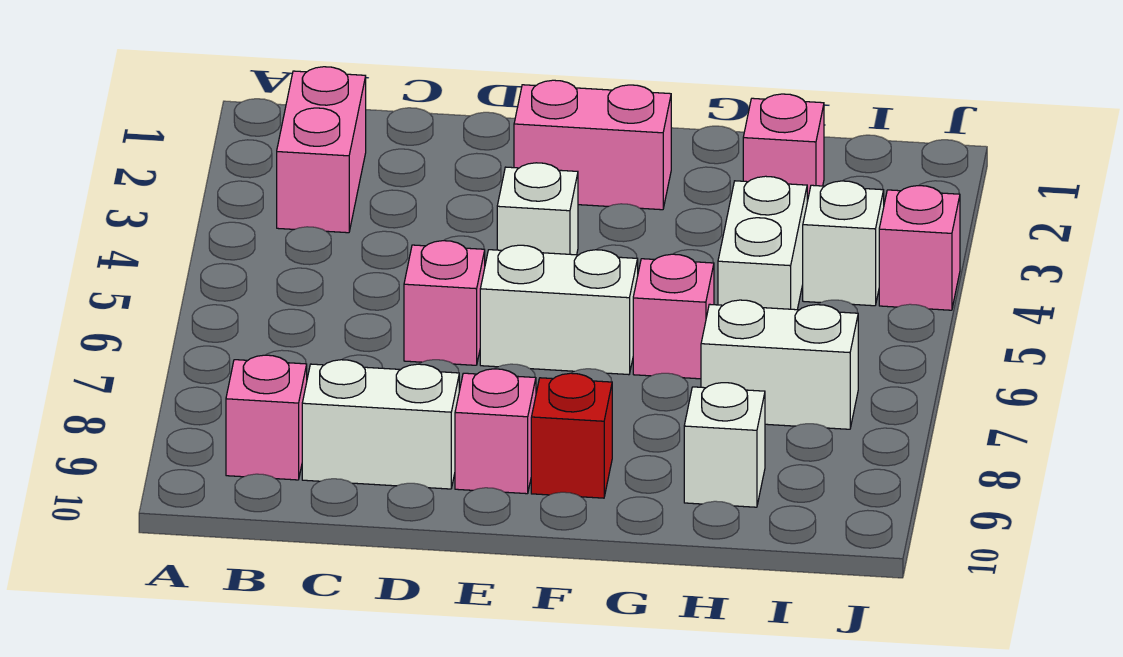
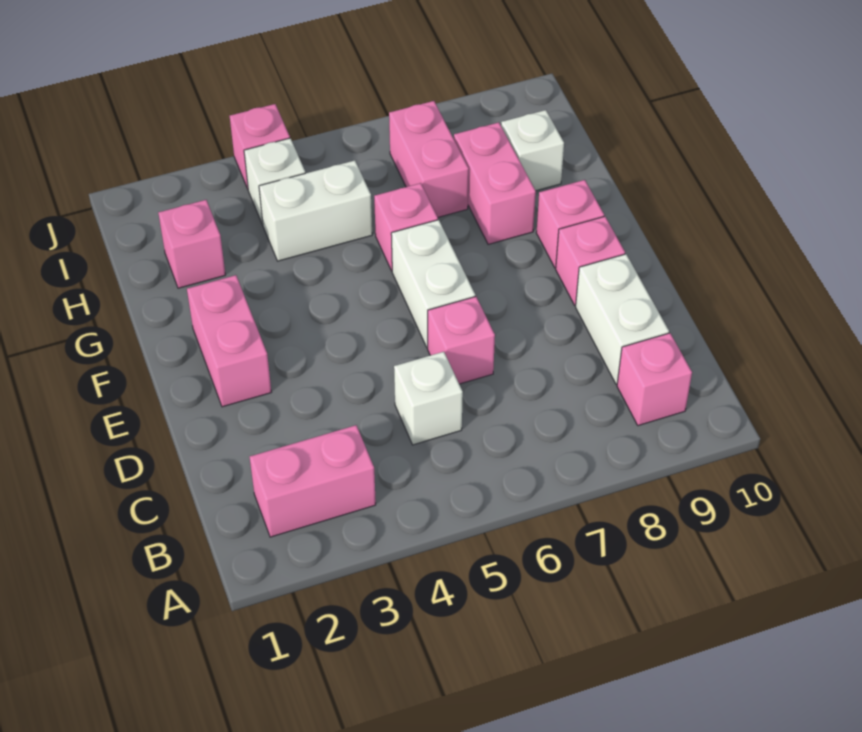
white brick E4 level 1 -> white brick C5 level 1
red brick F9 level 1 -> pink brick F9 level 1
none -> pink brick G8:H8 level 1
white brick H7:I7 level 1 -> pink brick H7:I7 level 1

